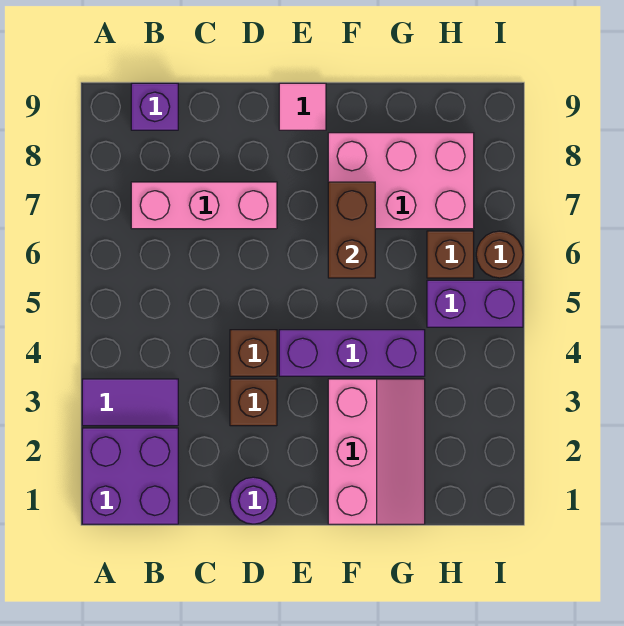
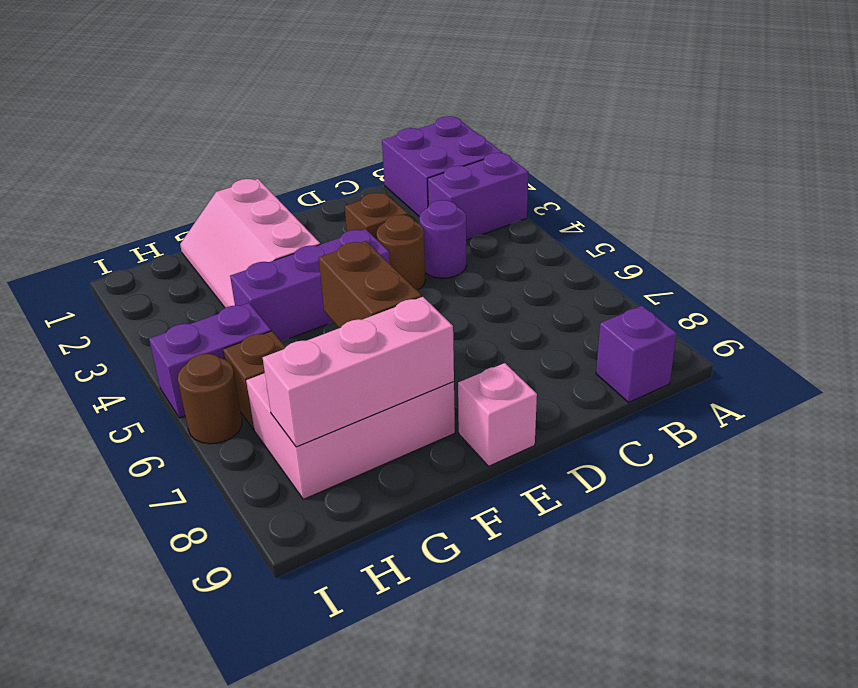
purple tile A3:B3 level 1 -> purple brick A3:B3 level 1
pink brick B7:D7 level 1 -> pink brick F8:H8 level 2
purple round brick D1 level 1 -> purple round brick C4 level 1
brown brick D4 level 1 -> brown round brick D4 level 1
pink tile E9 level 1 -> pink brick E9 level 1

